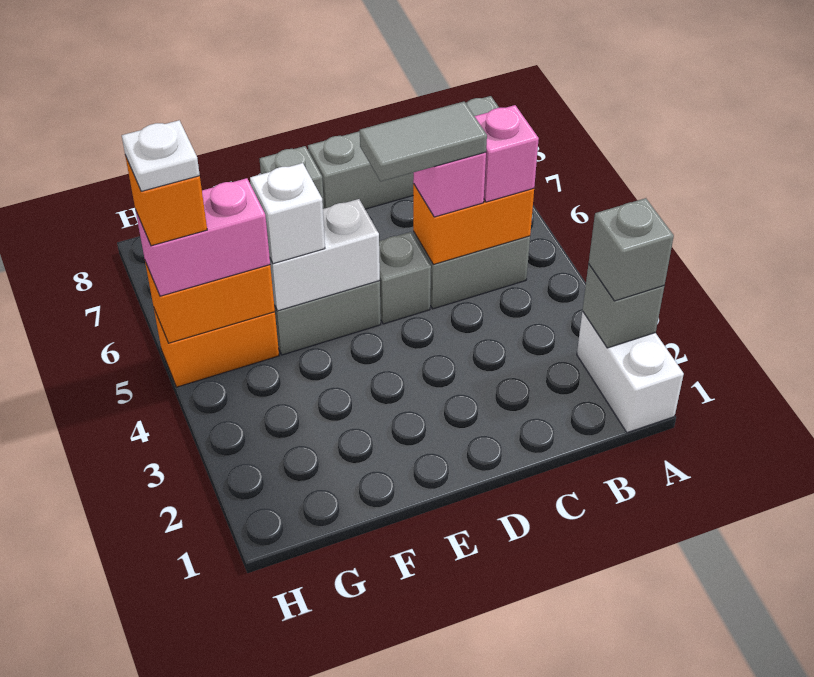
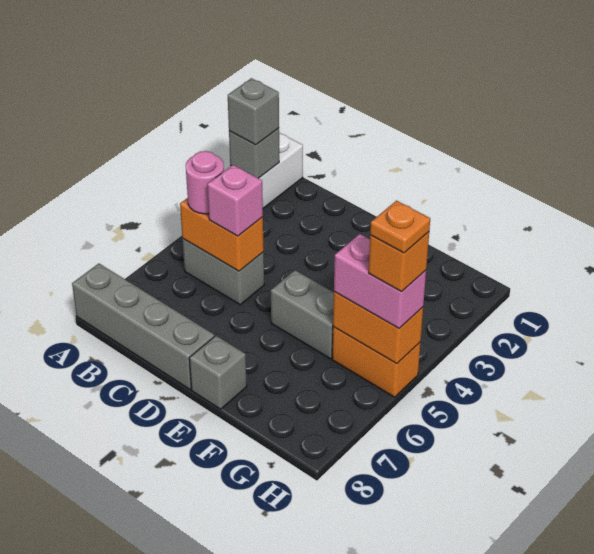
pink brick B5 level 3 -> pink round brick B5 level 3
grey tile C5:D5 level 4 -> none
grey brick D5 level 1 -> none
white brick E5:F5 level 2 -> none
white brick F5 level 3 -> none
white plate H5 level 5 -> orange plate H5 level 5

